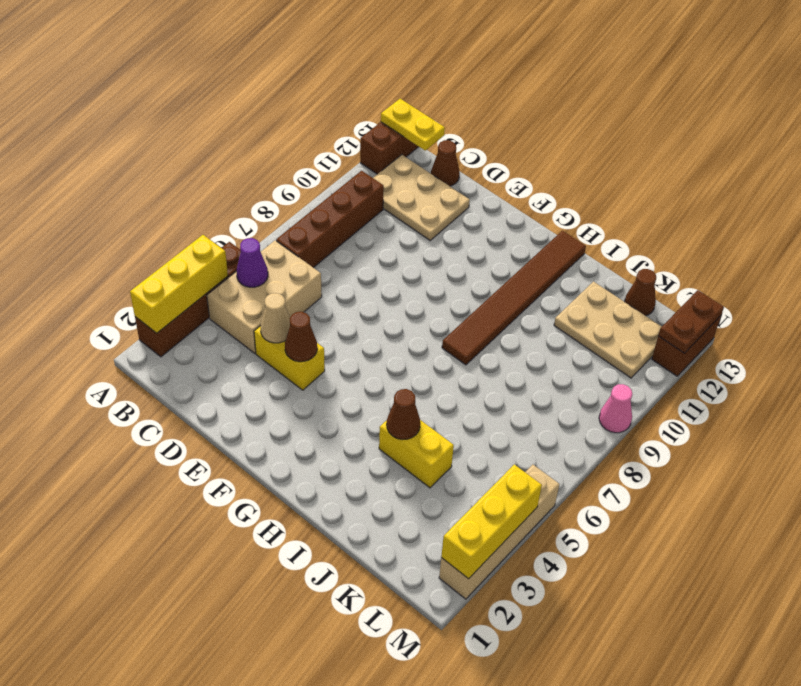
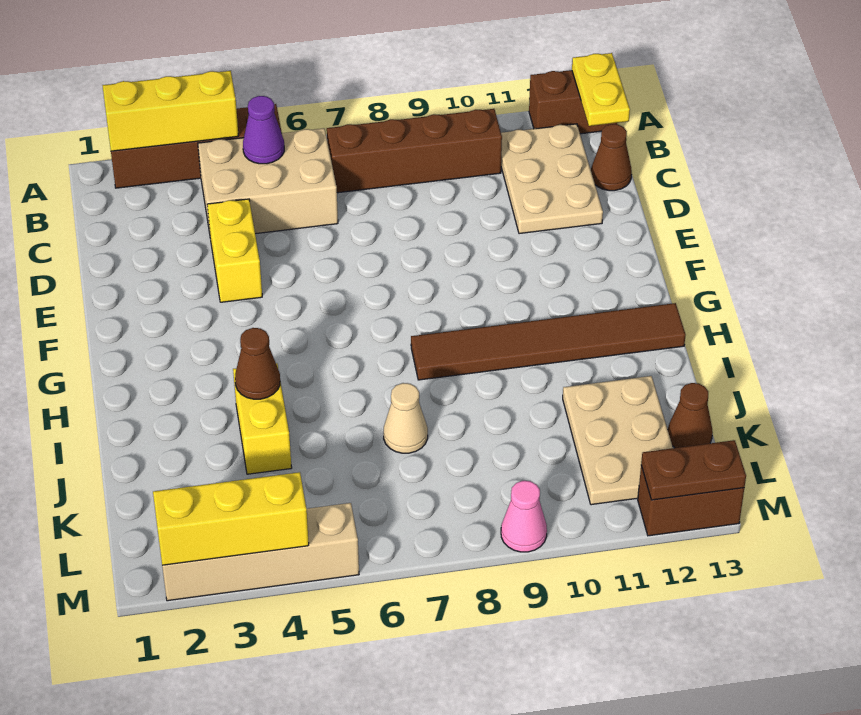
tan cone D4 level 2 -> tan cone J7 level 1
brown cone E4 level 2 -> none

